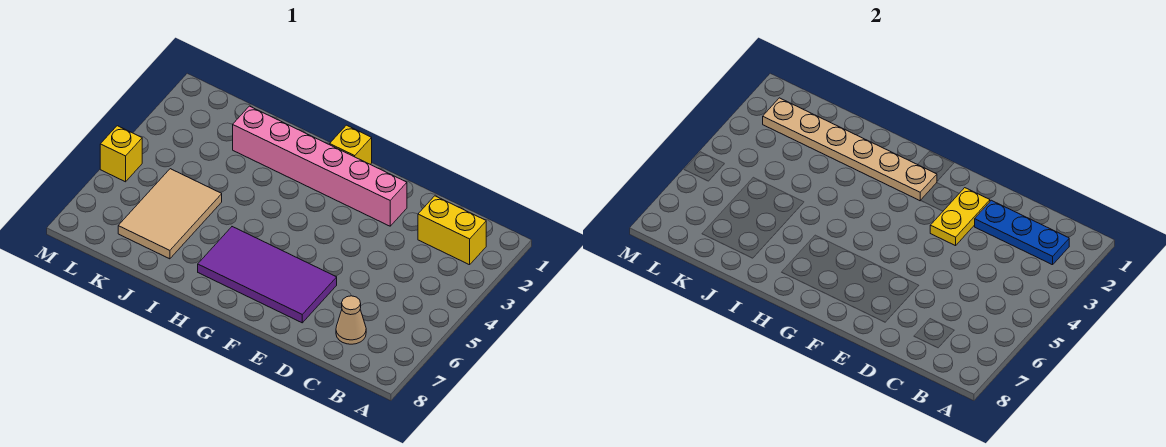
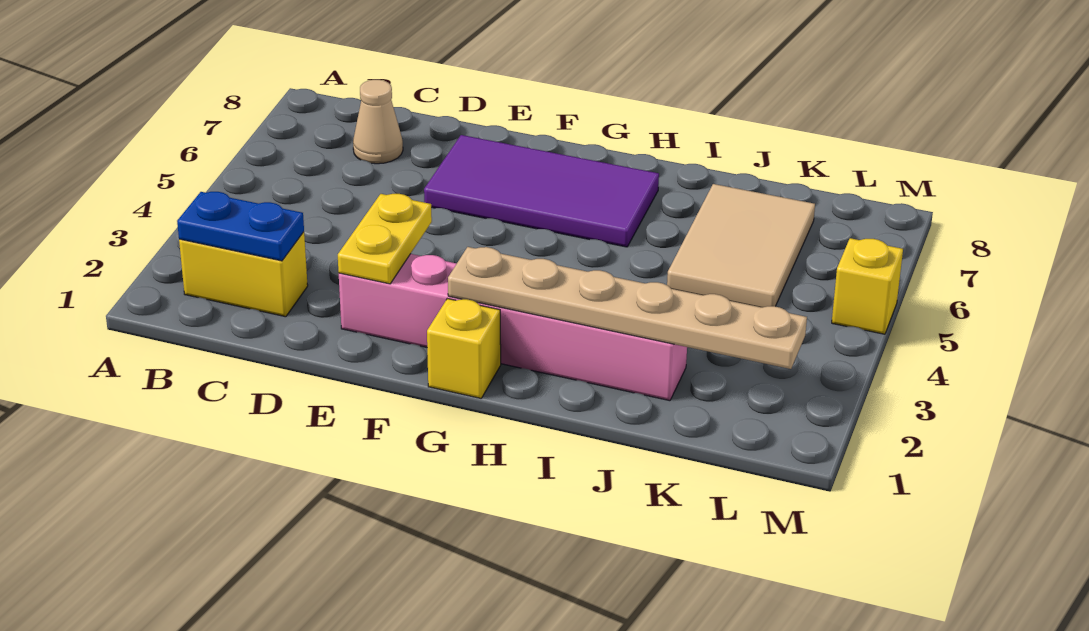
blue plate B2:D2 level 2 -> blue plate B2:C2 level 2

